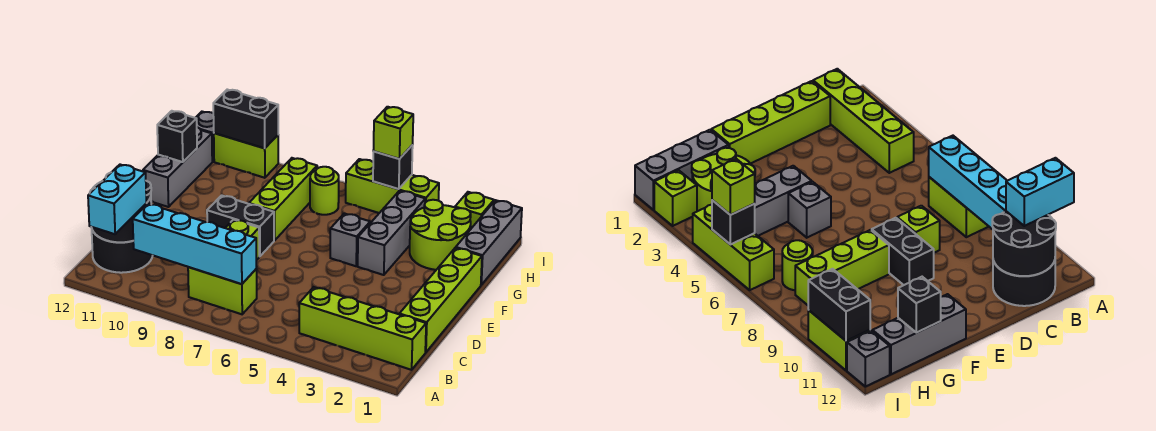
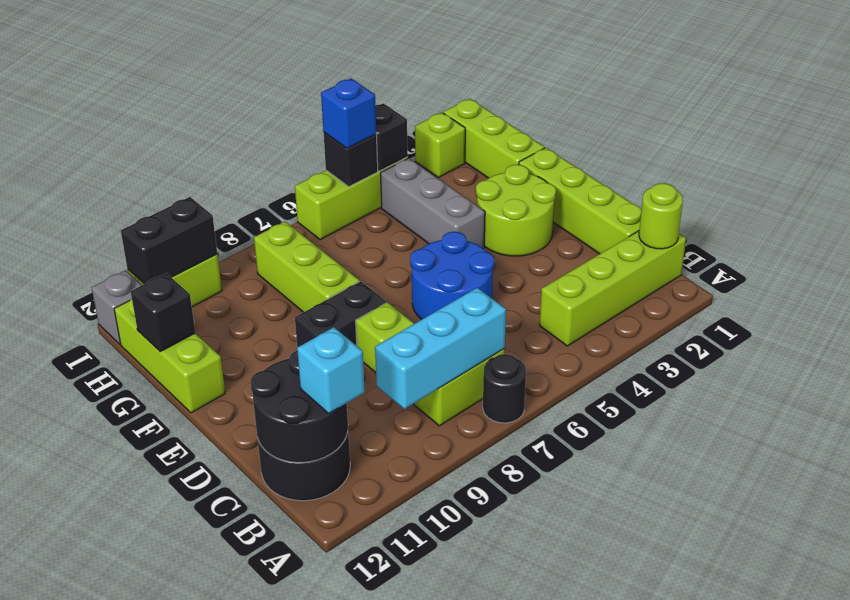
none -> black round brick A7 level 1
cyan brick A11:B11 level 3 -> cyan brick B11 level 3
cyan brick B7:B10 level 2 -> cyan brick B7:B9 level 2
none -> blue round brick D5:E6 level 1
grey brick F5 level 1 -> none
grey brick F12:H12 level 1 -> lime brick F12:H12 level 1
grey brick G1:I1 level 1 -> lime brick G1:I1 level 1
lime round brick G2:H3 level 1 -> lime round brick E2:F3 level 1
lime round brick H7 level 1 -> lime round brick B1 level 2
none -> black brick I4 level 2
lime brick I5 level 3 -> blue brick I5 level 3

